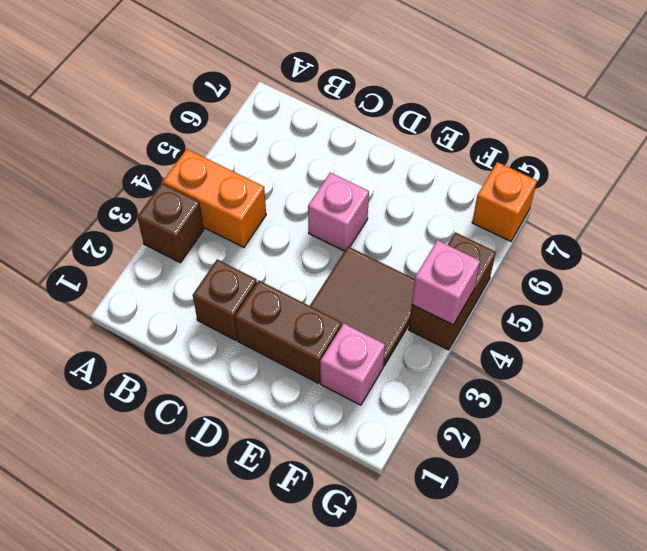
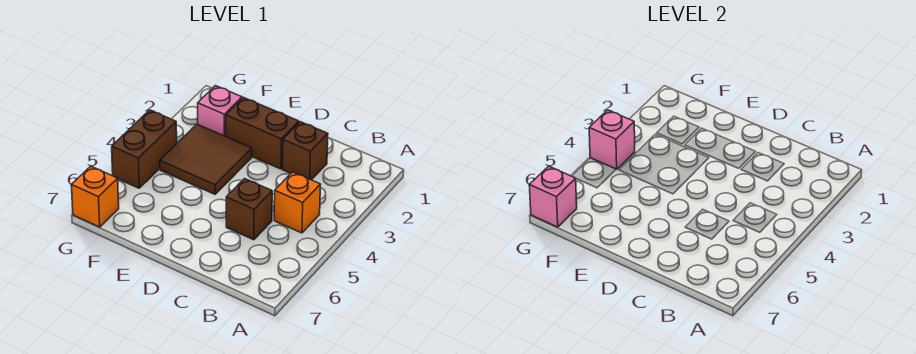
brown brick A3 level 1 -> brown brick C5 level 1
orange brick A4:B4 level 1 -> orange brick B4 level 1
pink brick D5 level 1 -> pink brick G7 level 2

